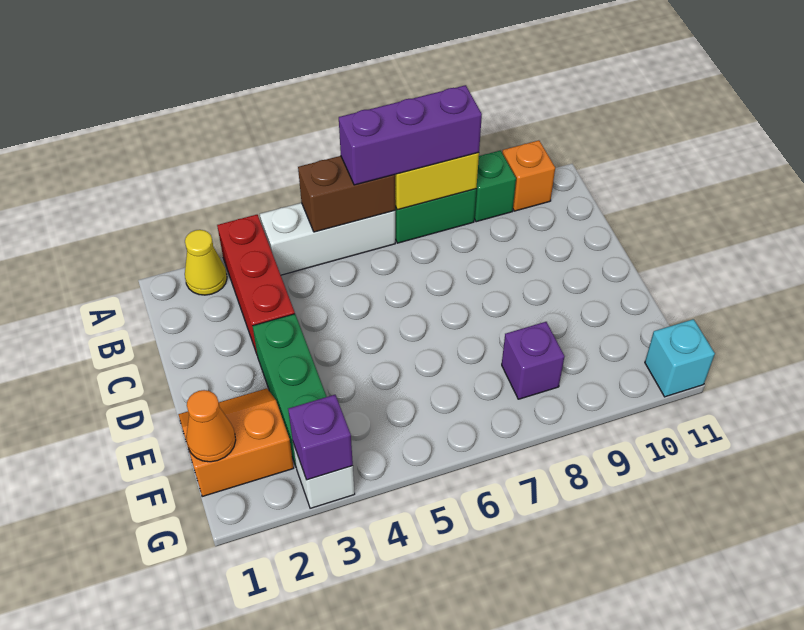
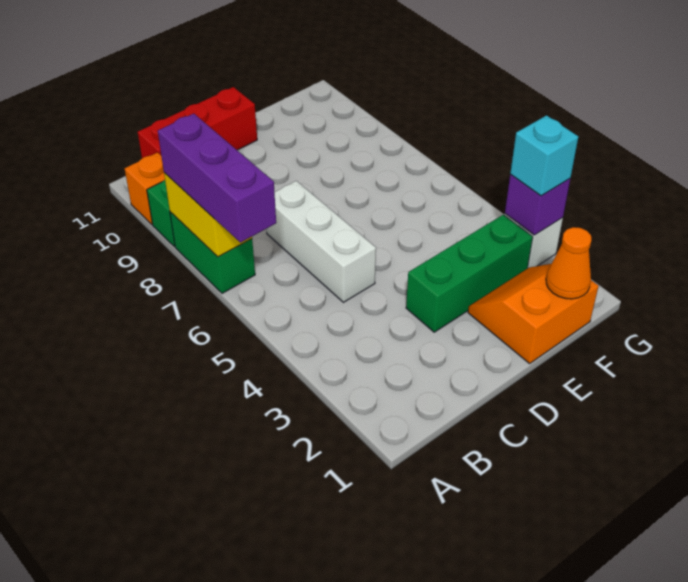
yellow cone A2 level 1 -> none
red brick A3:C3 level 1 -> red brick B11:D11 level 1
white brick A4:A6 level 1 -> white brick C5:C7 level 1
brown brick A5:A6 level 2 -> none
orange slope E1:F2 level 1 top F -> orange slope E1:F2 level 1 top 1
purple brick F8 level 1 -> none
cyan brick G11 level 1 -> cyan brick G3 level 3

